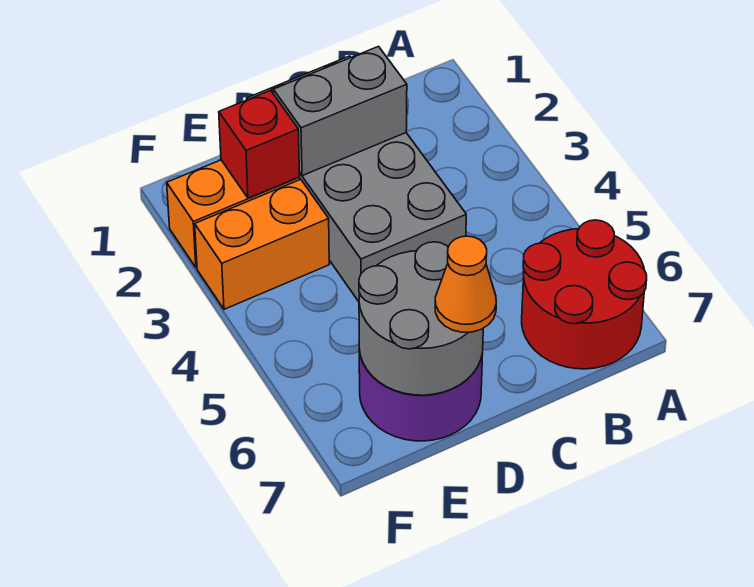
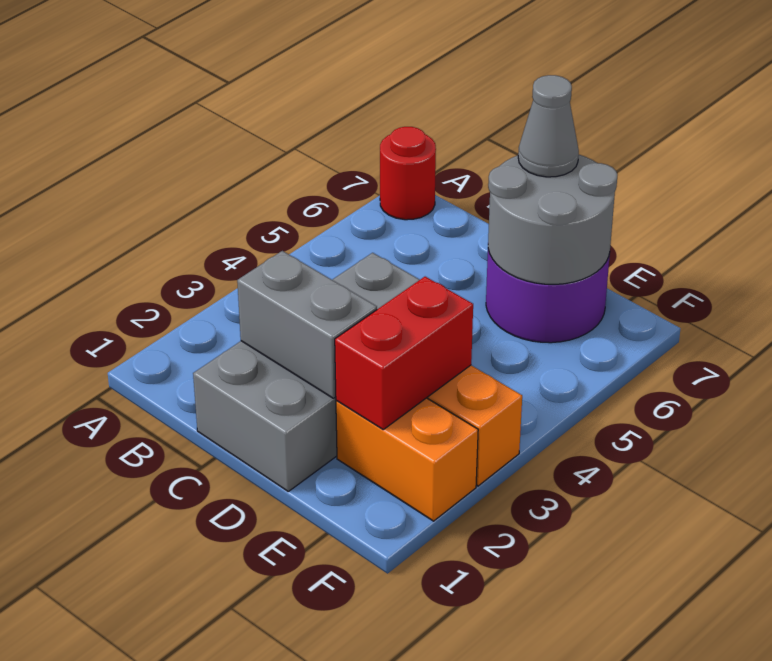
red round brick A6:B7 level 1 -> red round brick A7 level 1
orange cone D7 level 3 -> grey cone D7 level 3
red brick E2 level 2 -> red brick E2:E3 level 2

